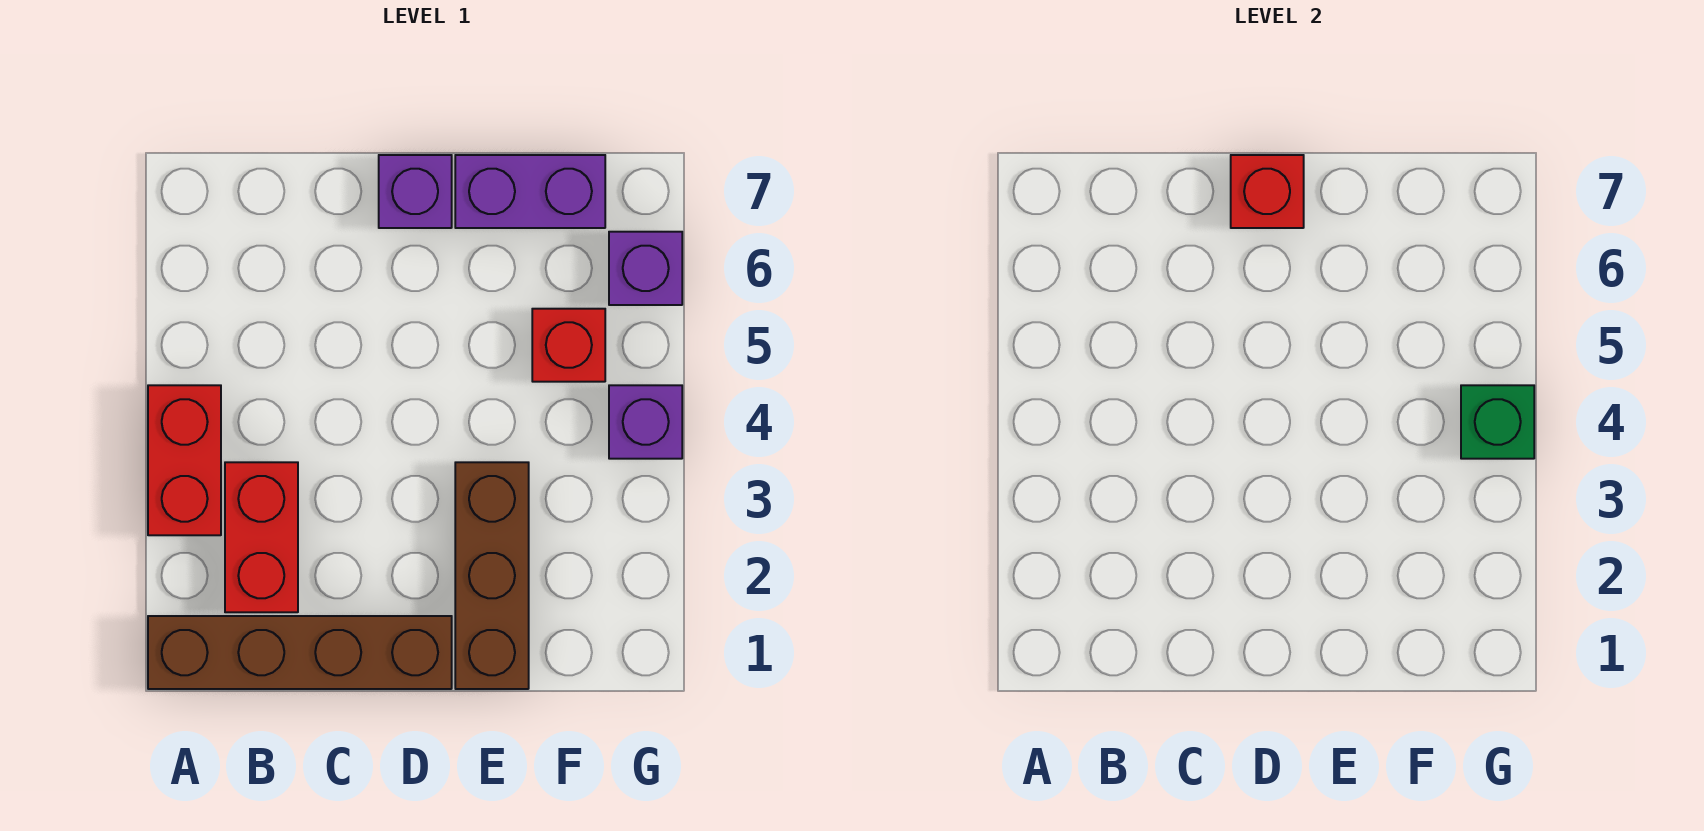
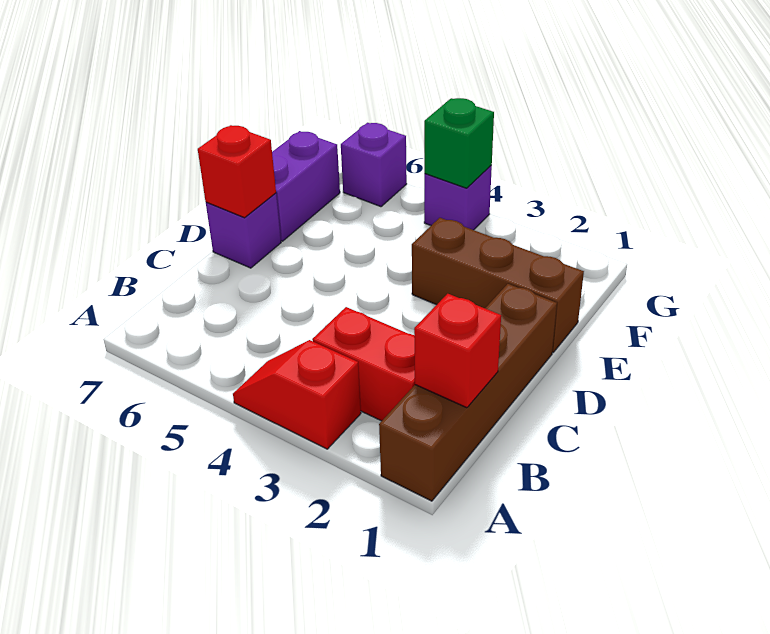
red brick A3:A4 level 1 -> red slope A3:A4 level 1 top 3
red brick F5 level 1 -> red brick B1 level 2

